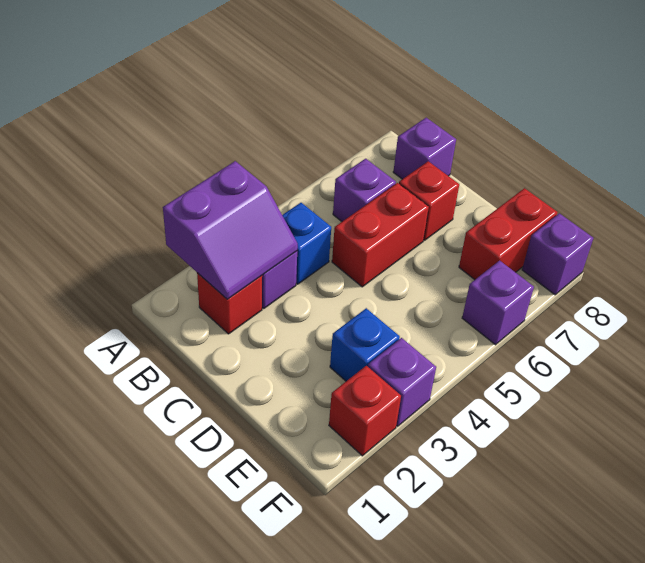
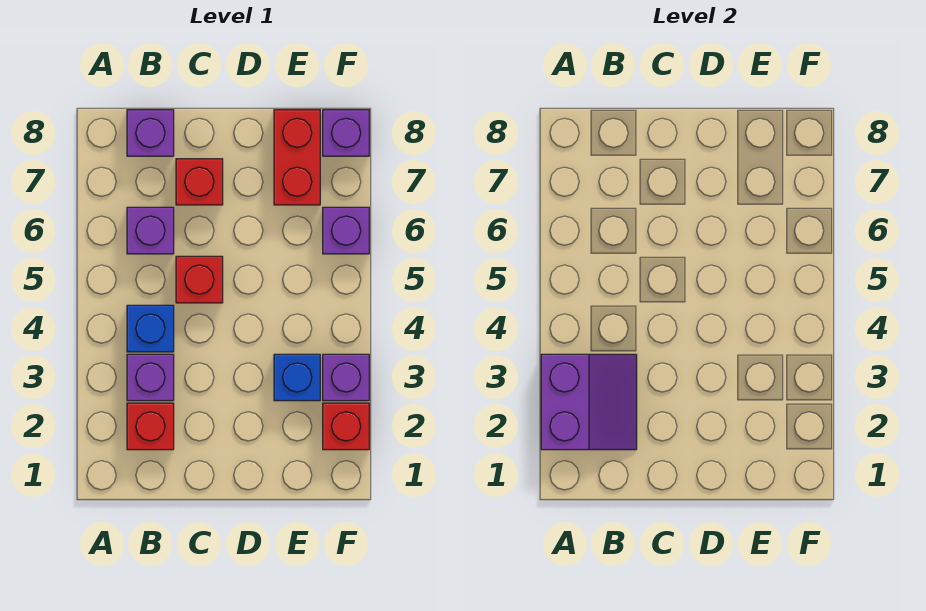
red brick C5:C6 level 1 -> red brick C5 level 1

